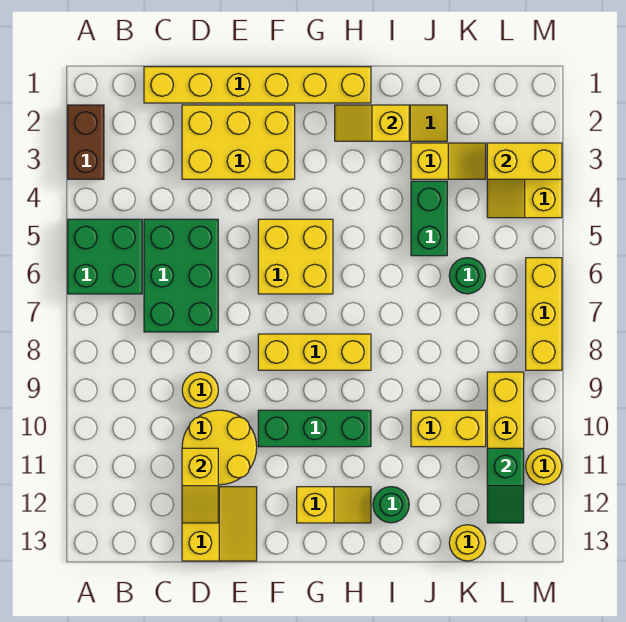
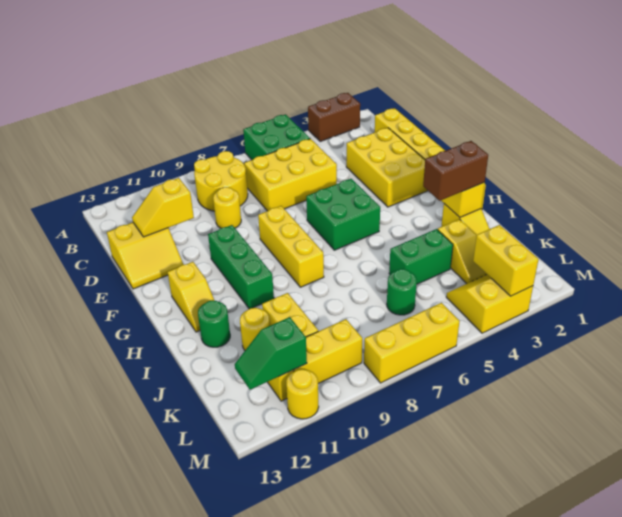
green brick C5:D7 level 1 -> yellow brick C5:D7 level 1
yellow round brick D10:E11 level 1 -> yellow round brick B8:C9 level 1
yellow brick F5:G6 level 1 -> green brick F5:G6 level 1
none -> brown brick I2:I3 level 3
yellow round brick K13 level 1 -> yellow round brick J11 level 1

